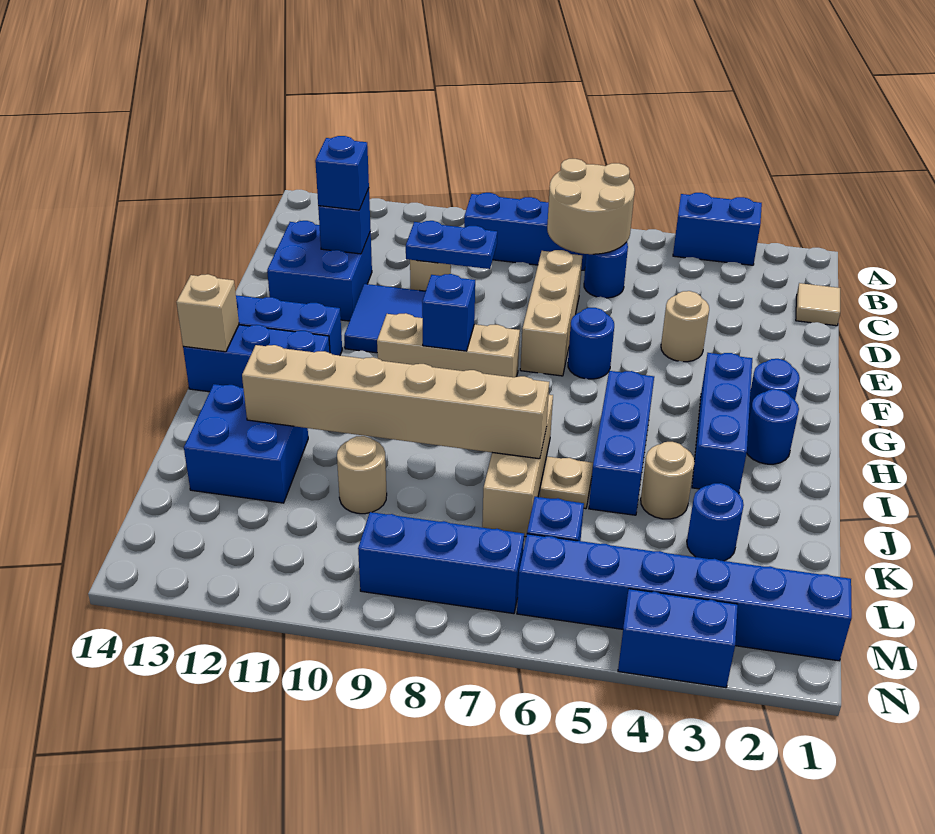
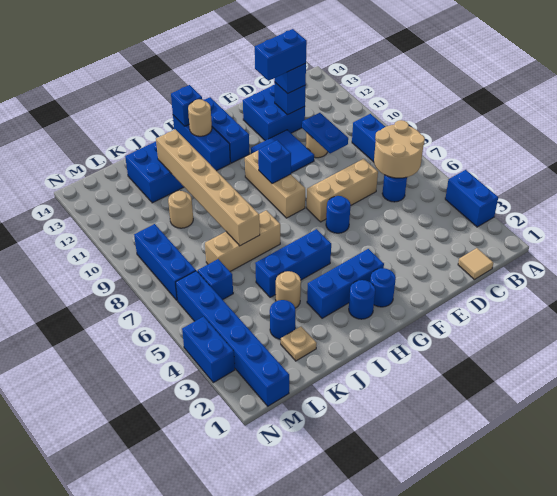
none -> blue brick D12:E12 level 4
tan round brick E4 level 1 -> tan round brick H13 level 2
tan brick H14 level 2 -> blue brick H14 level 2
tan plate J6 level 1 -> tan plate K2 level 1

